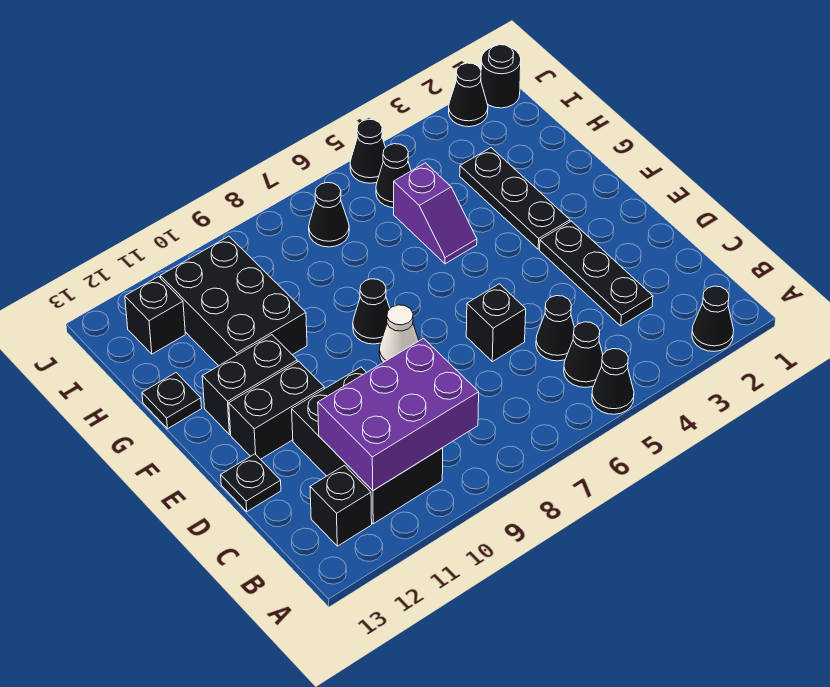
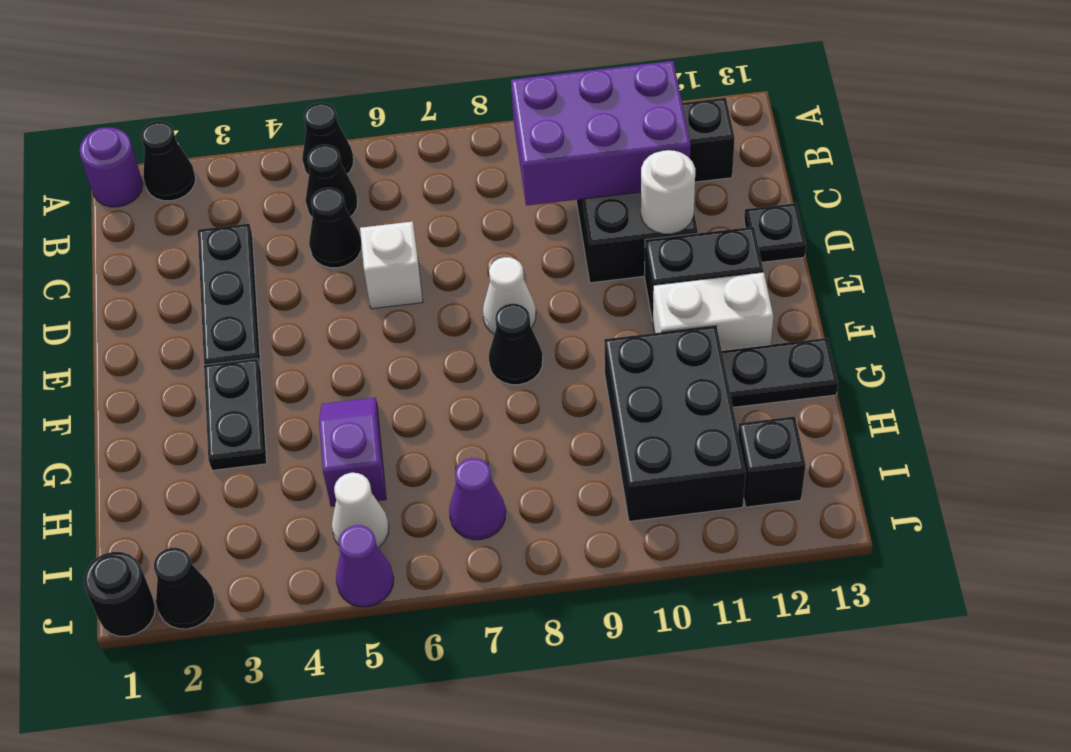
none -> purple round brick A1 level 1
black brick D6 level 1 -> white brick D6 level 1
none -> white round brick D11 level 2
black plate F3:H3 level 1 -> black plate F3:G3 level 1
black brick F11:F12 level 1 -> white brick F11:F12 level 1
black plate G13 level 1 -> black plate G12:G13 level 1
black cone I5 level 1 -> white cone I5 level 1
black cone I7 level 1 -> purple cone I7 level 1
black cone J5 level 1 -> purple cone J5 level 1

